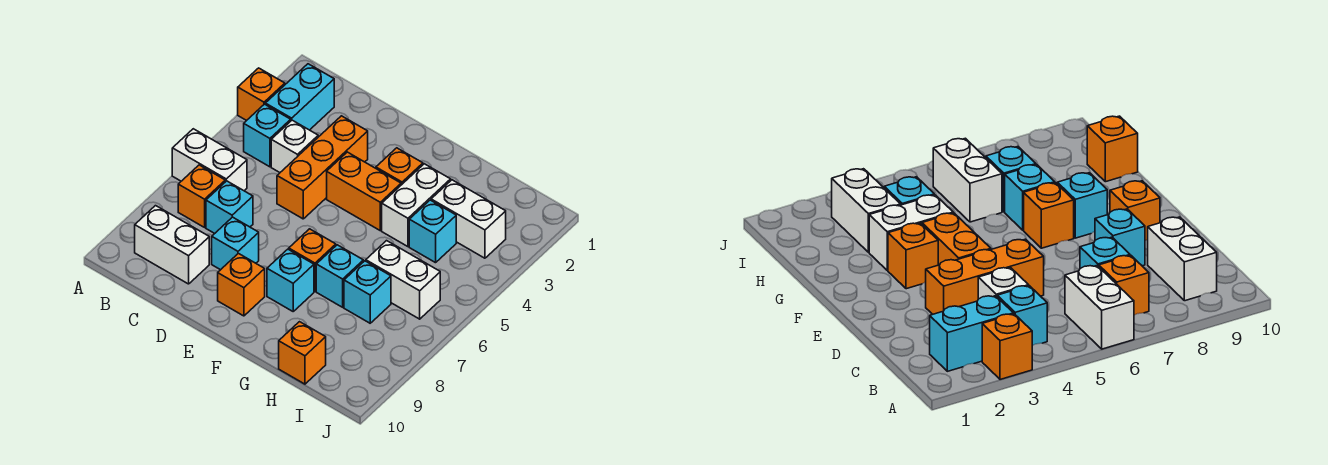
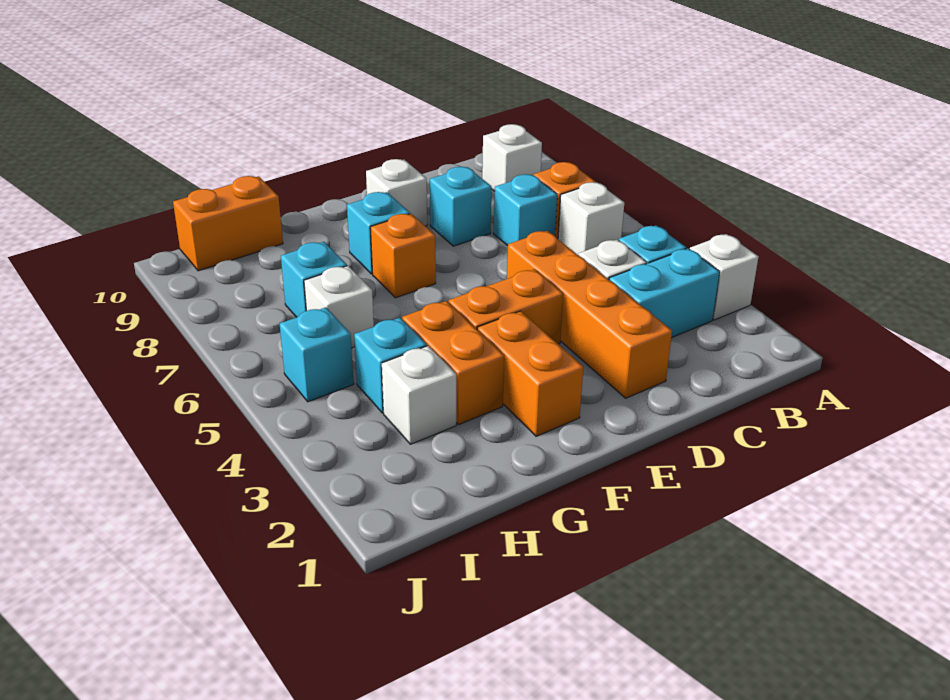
orange brick A3 level 1 -> white brick A3 level 1
white brick A6:B6 level 1 -> white brick B6 level 1
cyan brick B2:B3 level 1 -> cyan brick B3:C3 level 1
white brick B9:C9 level 1 -> white brick B9 level 1
orange brick D3:D5 level 1 -> orange brick D2:D5 level 1
orange brick E9 level 1 -> white brick E9 level 1
orange brick F3 level 1 -> orange brick F2:F3 level 1
white brick G3:G4 level 1 -> orange brick G3:G4 level 1
cyan brick G7 level 1 -> cyan brick I5 level 1
white brick H3:I3 level 1 -> white brick H3 level 1
white brick H6:I6 level 1 -> white brick H6 level 1
orange brick H10 level 1 -> orange brick H10:I10 level 1

